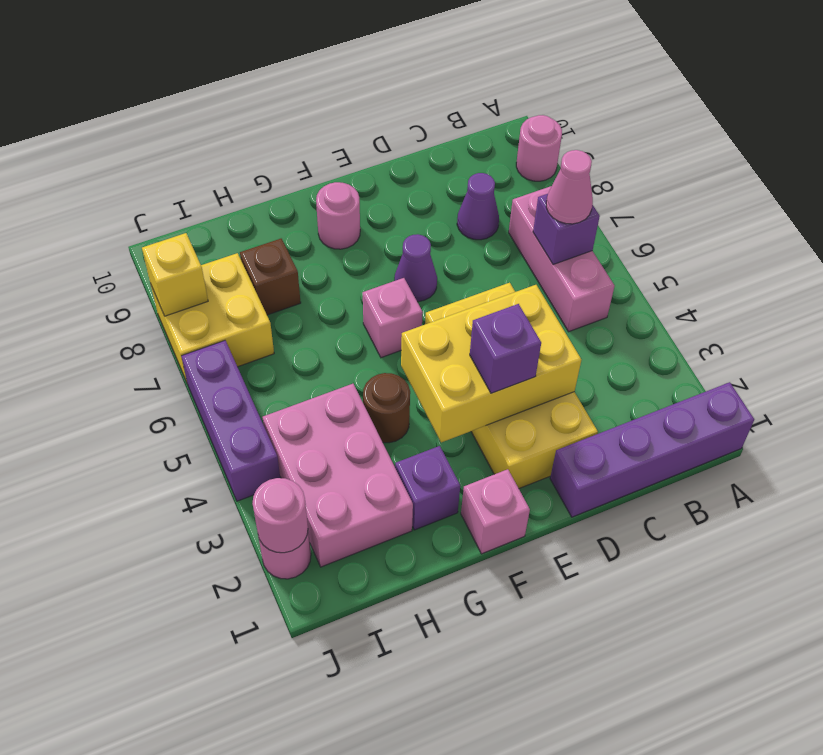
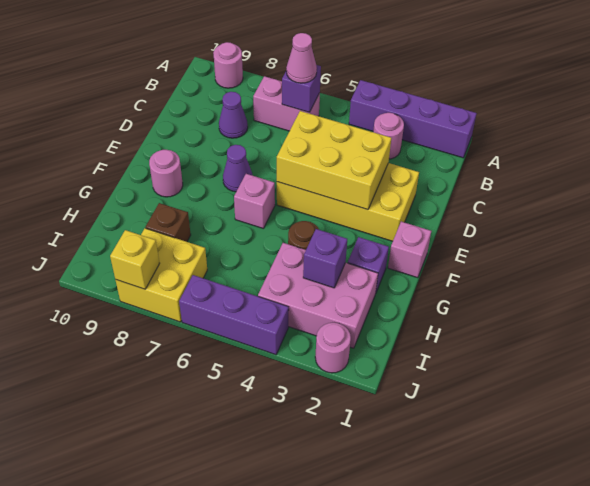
purple brick A1:D1 level 1 -> purple brick A1:A4 level 1
pink brick B5:B7 level 1 -> pink brick B6:B7 level 1
yellow brick D3:F4 level 2 -> yellow brick D3:E5 level 2
purple brick E3 level 3 -> purple brick H3 level 2
pink round brick J2 level 2 -> pink round brick B3 level 1

